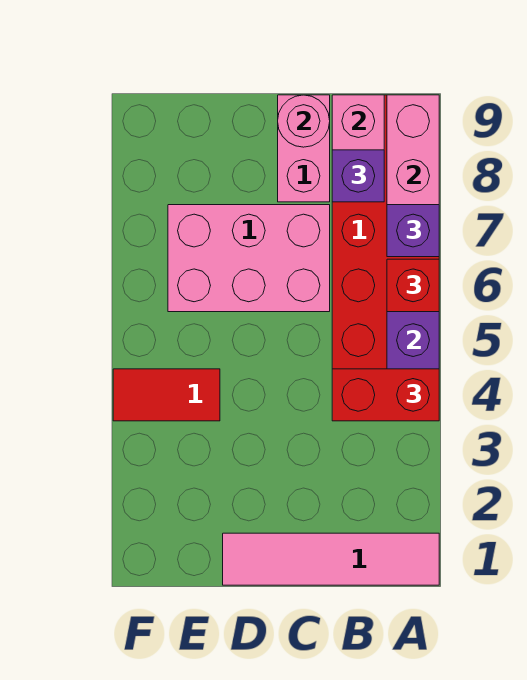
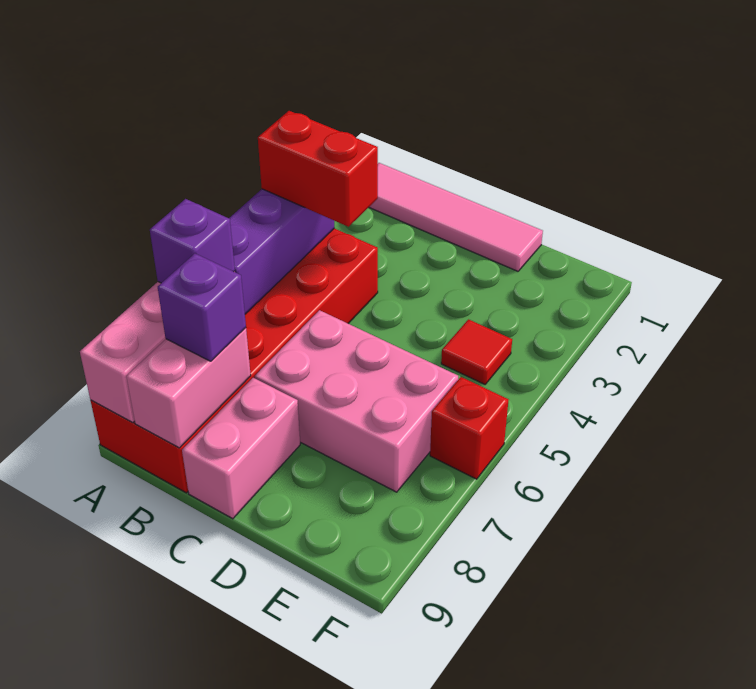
red brick A6 level 3 -> red brick F6 level 1
pink round brick C9 level 2 -> none
red tile E4:F4 level 1 -> red tile E4 level 1

